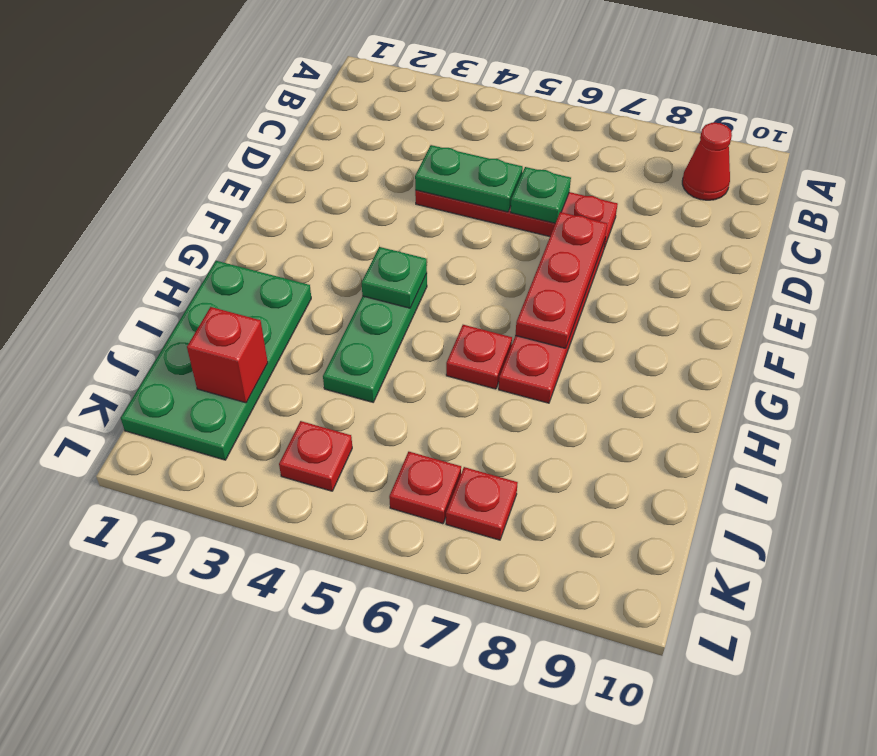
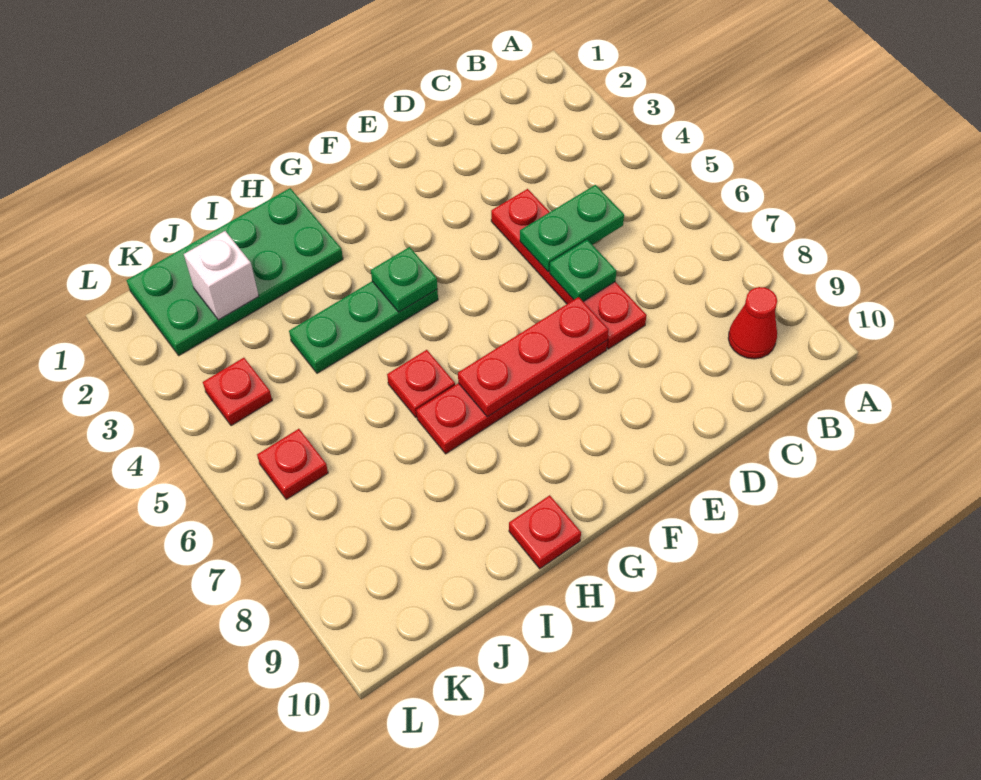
green plate D4:D5 level 2 -> green plate C5:D5 level 2
red brick J2 level 2 -> white brick J2 level 2
red plate K7 level 1 -> red plate H10 level 1

